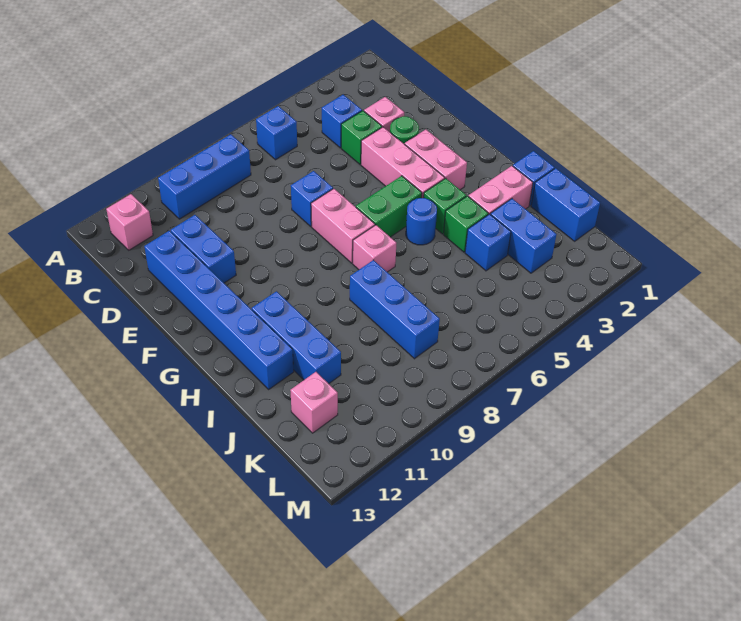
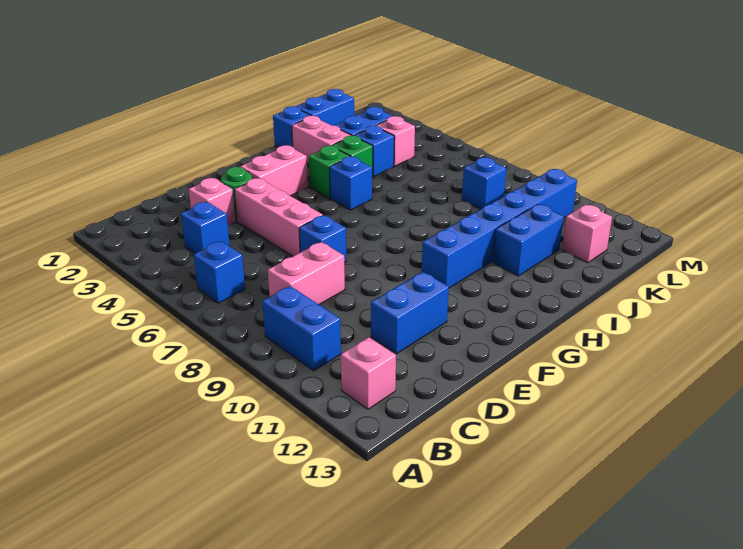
blue brick B8:B10 level 1 -> blue brick B9:B10 level 1
green brick D4 level 1 -> none
blue brick D12:I12 level 1 -> blue brick G10:L10 level 1
pink brick E4:G4 level 1 -> pink brick E4:E6 level 1
pink brick F7:G7 level 1 -> pink brick C8:D8 level 1
green brick G5:G6 level 1 -> none
blue round brick H5 level 1 -> blue brick H5 level 1
pink brick H7 level 1 -> pink brick K4 level 1
blue brick H11:J11 level 1 -> blue brick I11:J11 level 1
blue brick I8:K8 level 1 -> blue brick K8 level 1

